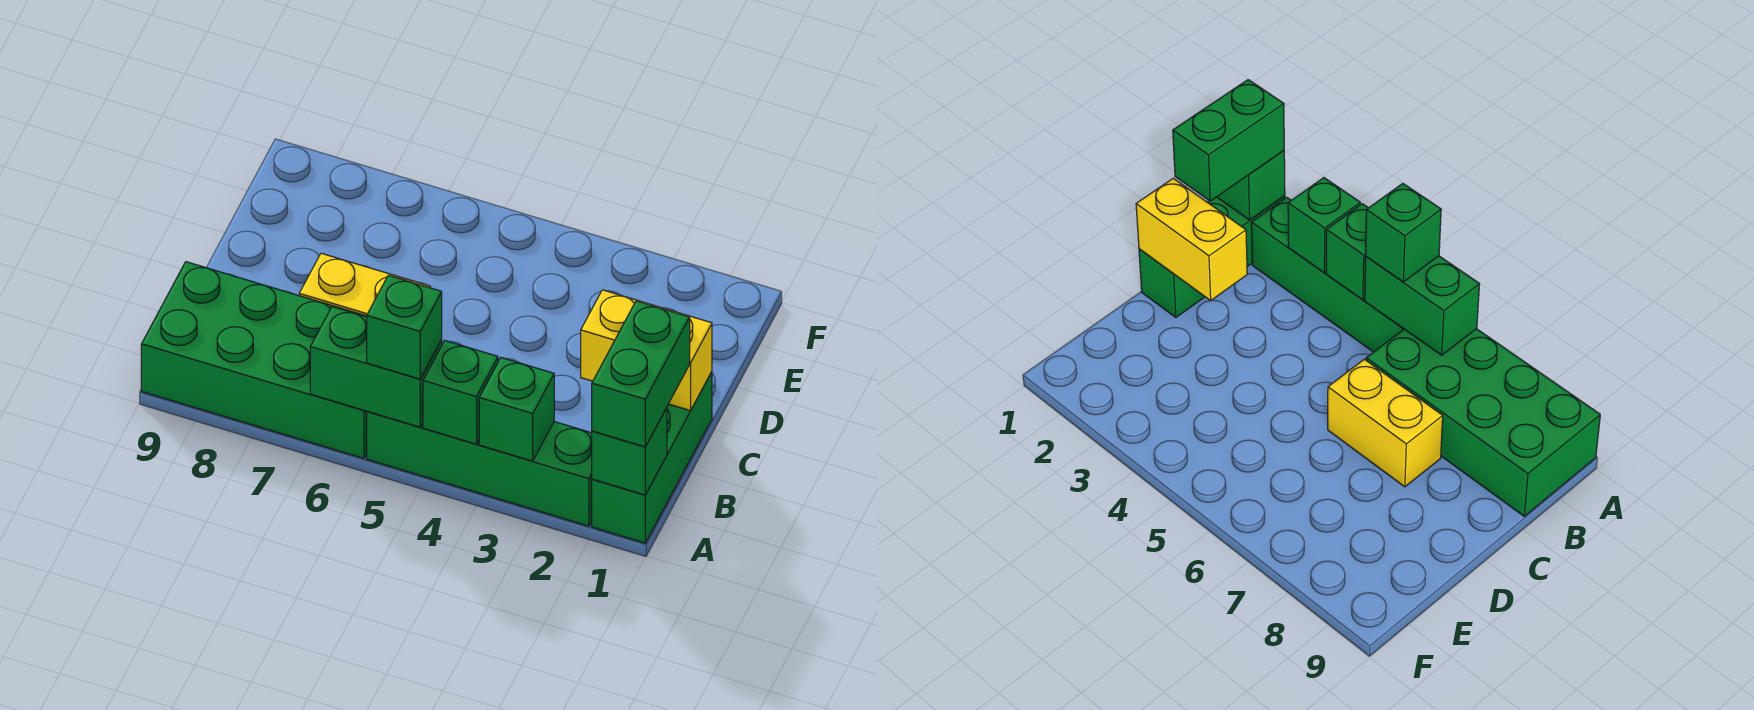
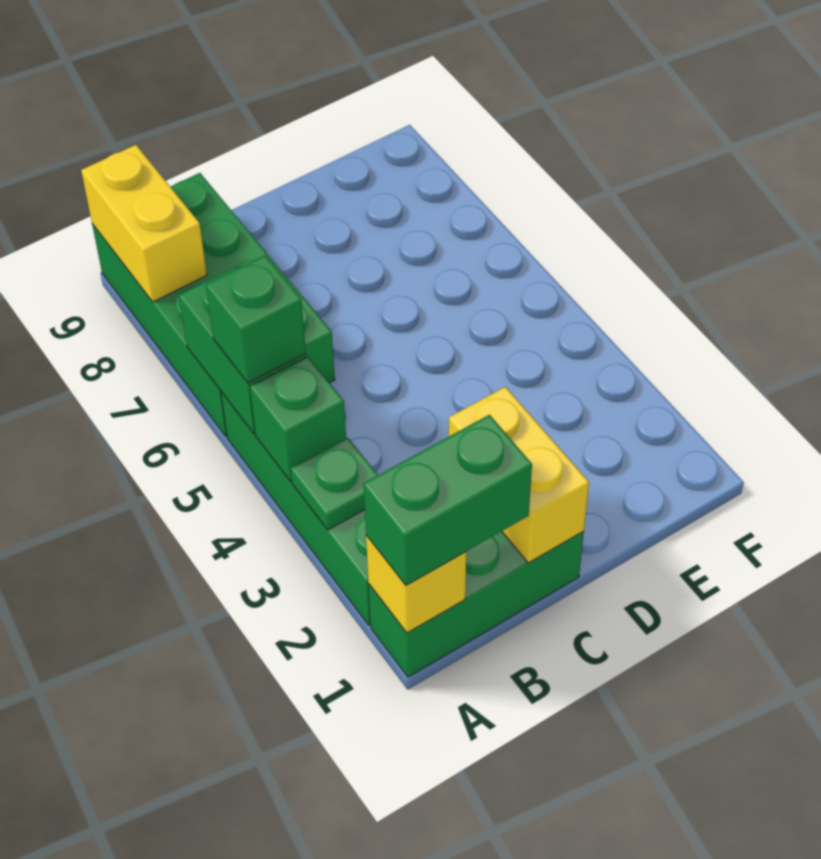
green brick A1 level 2 -> yellow brick A1 level 2
green brick A3 level 2 -> green plate A3 level 2
yellow brick C6:C7 level 1 -> yellow brick A8:A9 level 2

